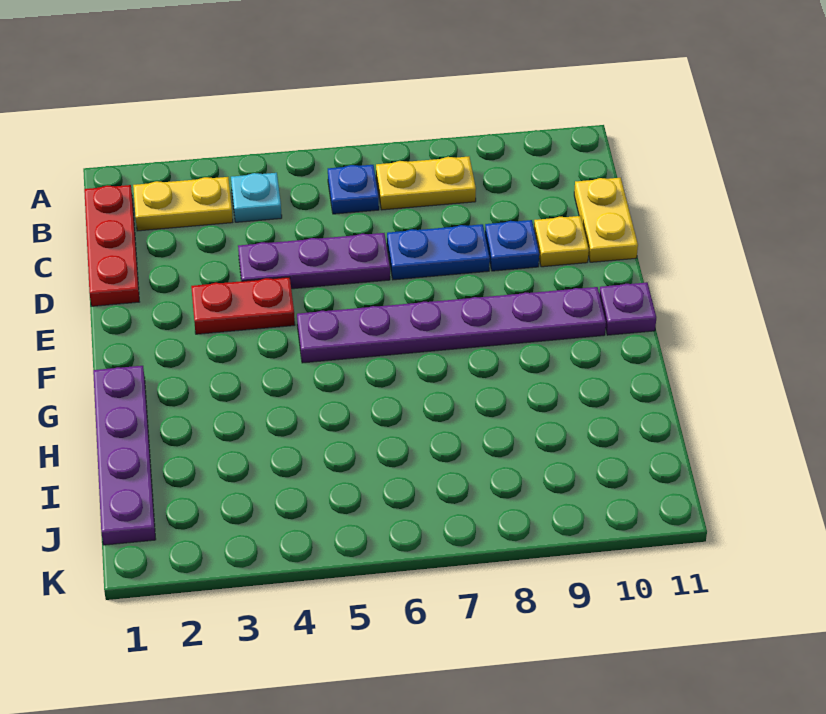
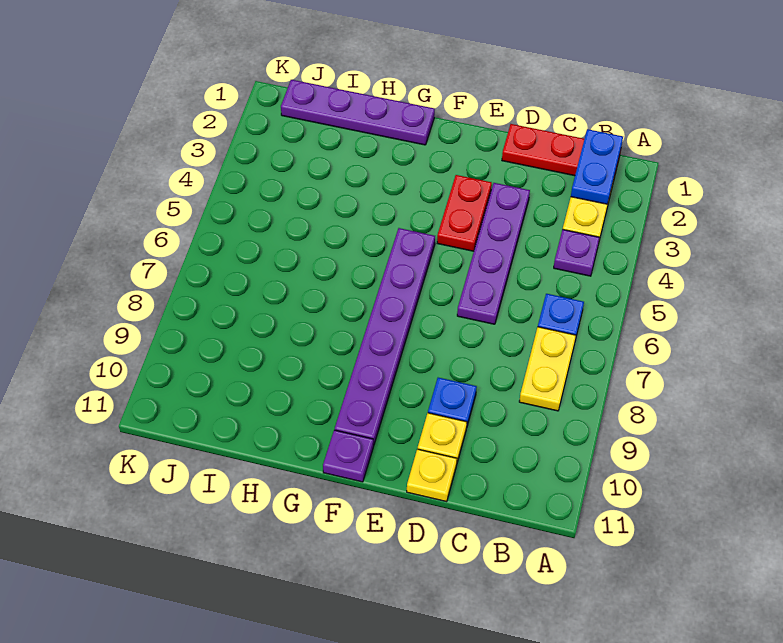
cyan plate B4 level 1 -> purple plate B4 level 1
yellow plate C11:D11 level 1 -> yellow plate D11 level 1
purple plate D4:D6 level 1 -> purple plate D3:D6 level 1
blue plate D7:D8 level 1 -> blue plate B1:B2 level 2

